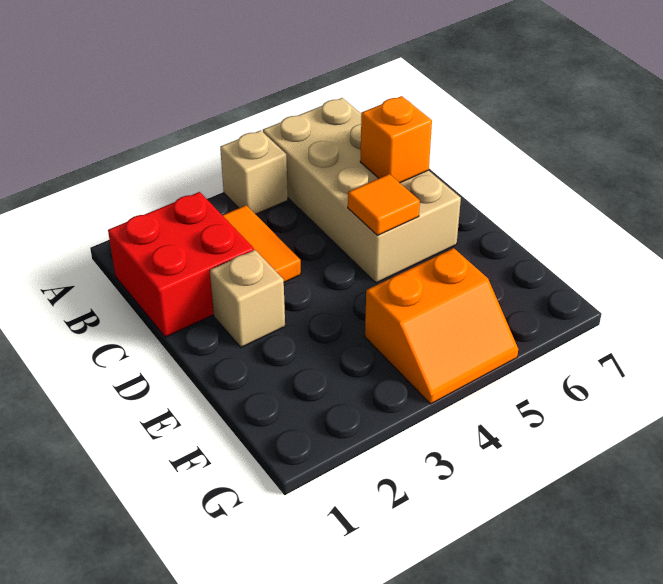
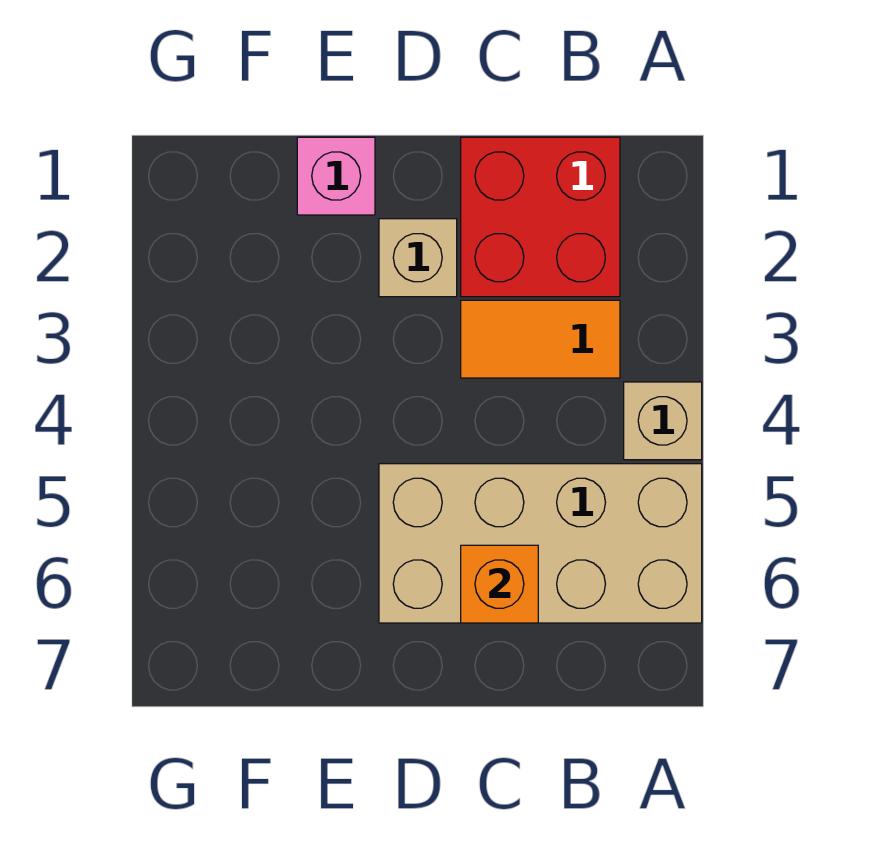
orange tile D5 level 2 -> none
none -> pink brick E1 level 1
orange slope F4:G5 level 1 top F -> none

